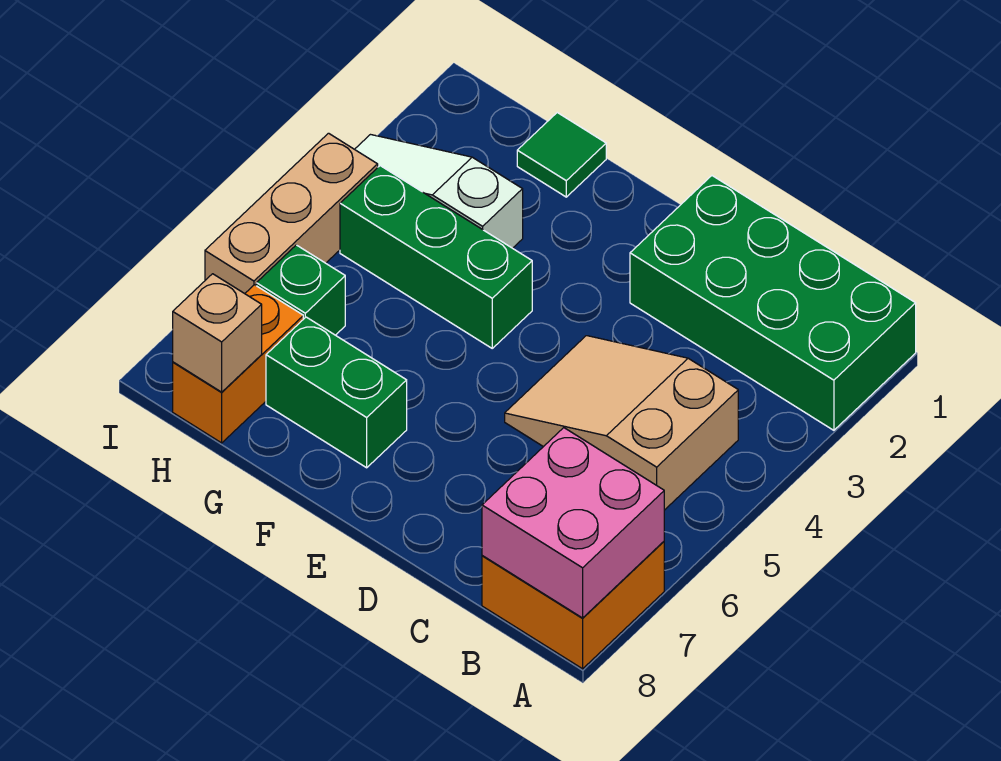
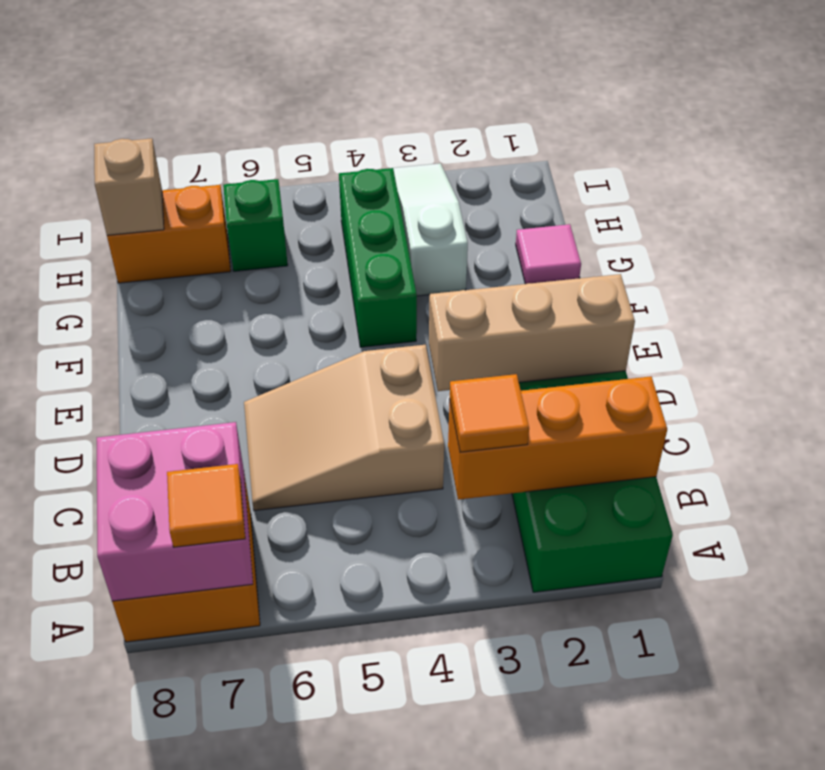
none -> orange tile A7 level 3
none -> orange brick B1:B3 level 2
none -> orange tile B3 level 3
tan slope B4:D5 level 1 top B -> tan slope C4:D6 level 1 top 4
green brick F7:G7 level 1 -> none
green tile G1 level 1 -> pink tile G1 level 1
tan brick I4:I6 level 1 -> tan brick D1:D3 level 2

